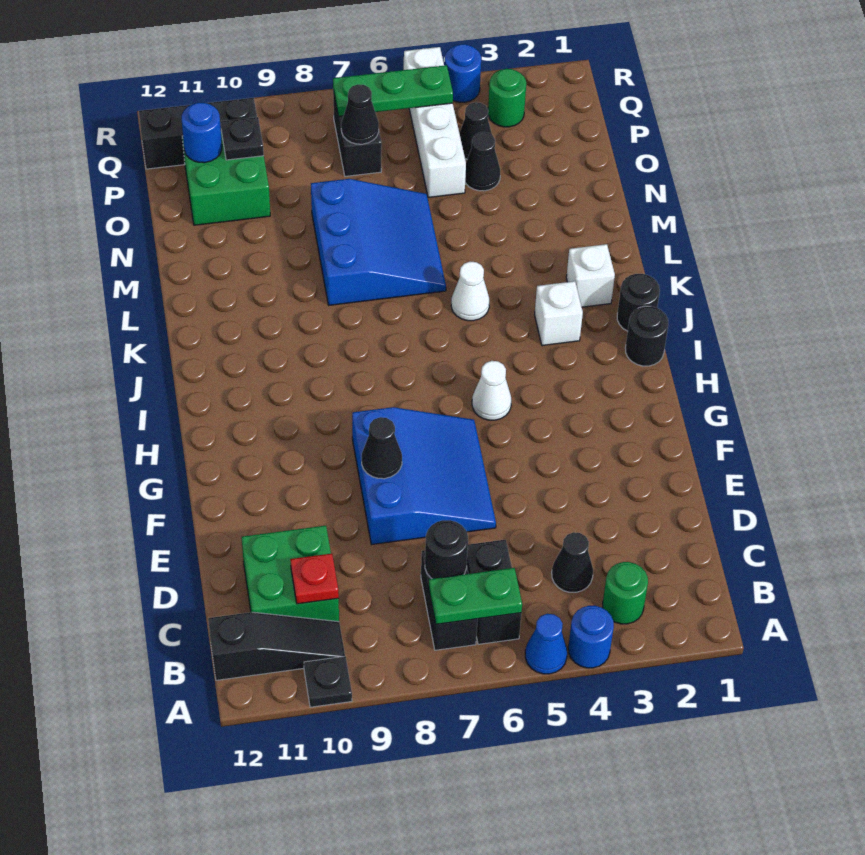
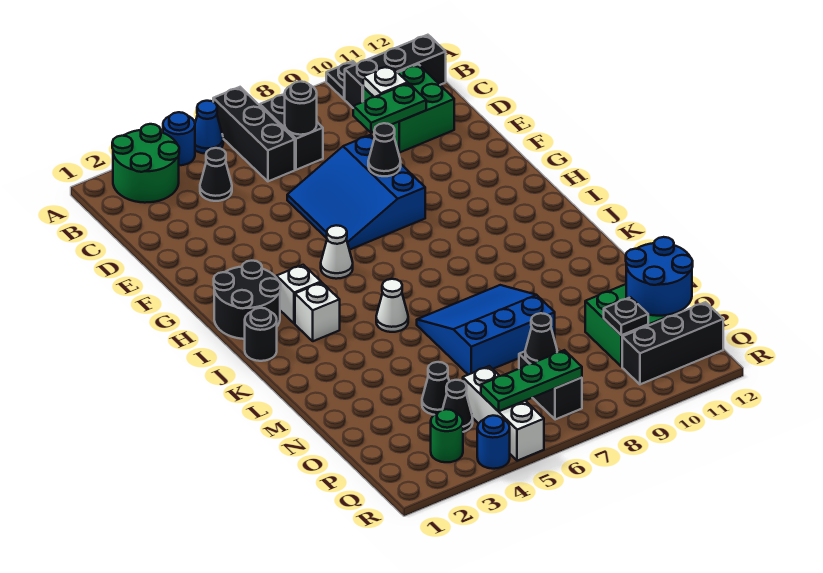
green round brick B3 level 1 -> green round brick A2:B3 level 1
black brick B6:C6 level 1 -> black brick A6:C6 level 1
green plate B6:B7 level 2 -> green plate D9:D10 level 2
black slope B10:B12 level 1 top 12 -> black brick B10:B12 level 1
red plate C10 level 2 -> white plate C10 level 2
black round brick I1 level 1 -> black round brick H1:I2 level 1
white brick K2 level 1 -> white brick I3 level 1
blue slope L6:N8 level 1 top 8 -> blue slope L6:N8 level 1 top N
white brick O5:R5 level 1 -> white brick P5:R5 level 1
blue round brick P11 level 2 -> blue round brick O11:P12 level 2

